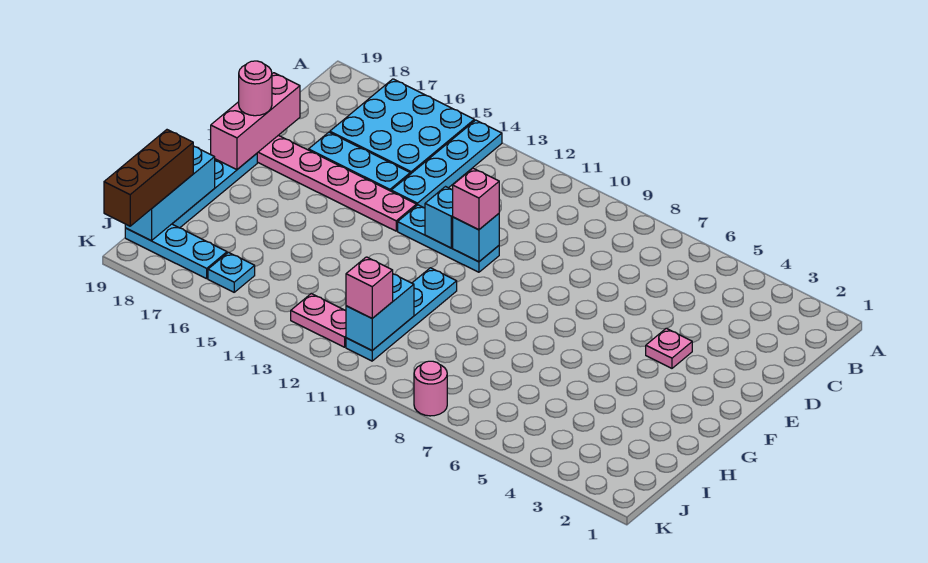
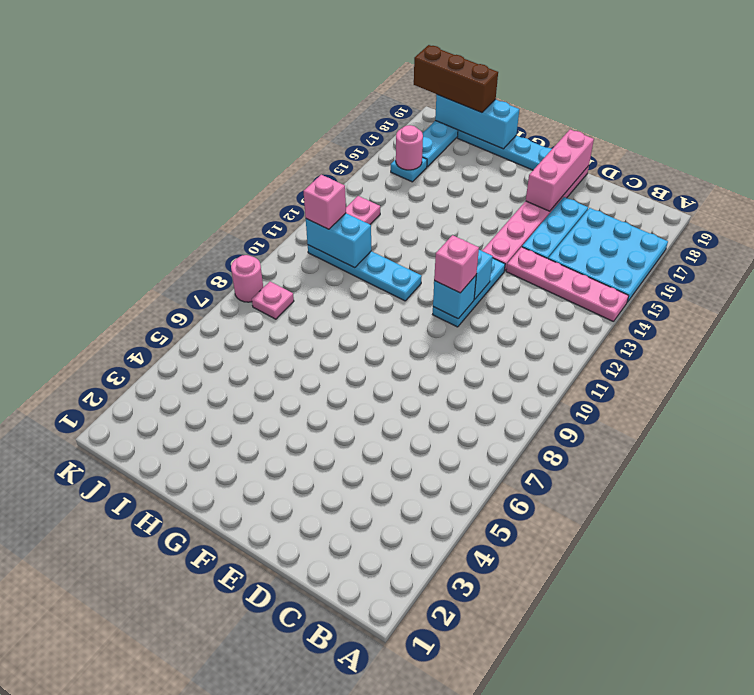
cyan plate A14:D14 level 1 -> pink plate A14:D14 level 1
pink brick D19:F19 level 2 -> pink brick E17:E19 level 2
pink plate E4 level 1 -> pink plate J8 level 1
pink round brick E19 level 3 -> pink round brick J16 level 2

